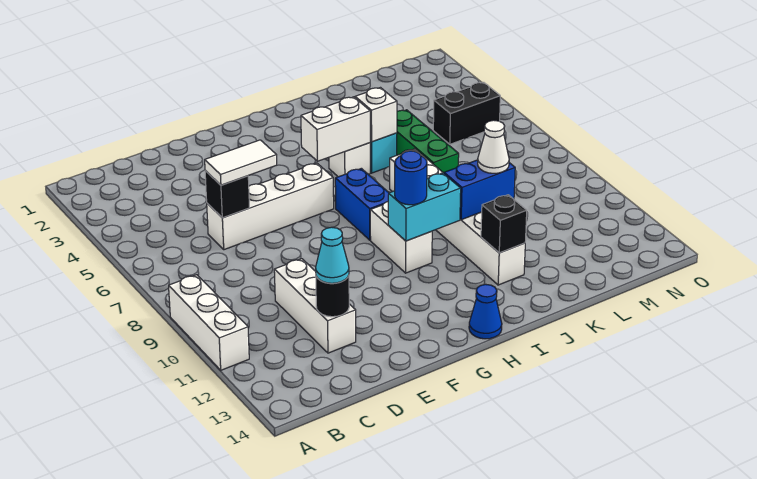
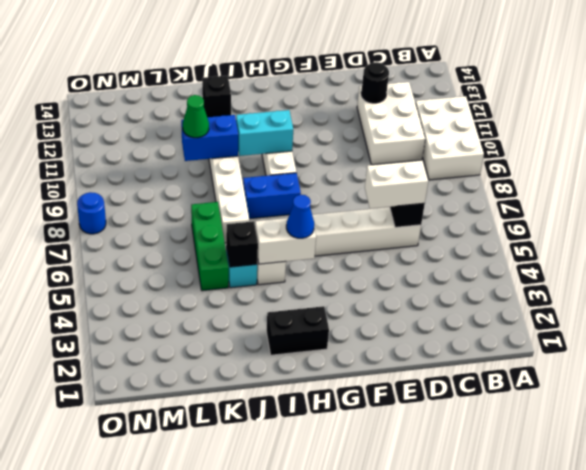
white brick A9:A11 level 1 -> white brick A9:B11 level 1
white tile D6:E6 level 3 -> white brick D6:E6 level 3
white brick D10:D12 level 1 -> white brick C10:D12 level 1
cyan cone D12 level 3 -> none
blue brick H7:H8 level 1 -> blue brick H8:I8 level 1
blue round brick H10 level 3 -> blue round brick O8 level 1
blue cone H14 level 1 -> blue cone H5 level 3
white brick J5 level 2 -> black brick J5 level 2
white cone K10 level 3 -> green cone K10 level 3
black brick M5:N5 level 1 -> black brick H2:I2 level 1

